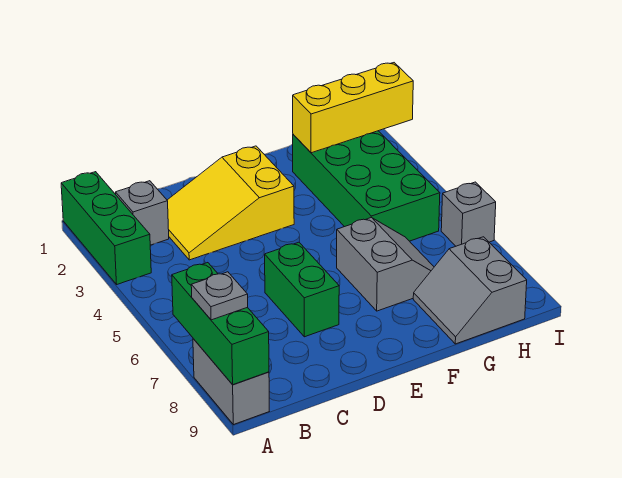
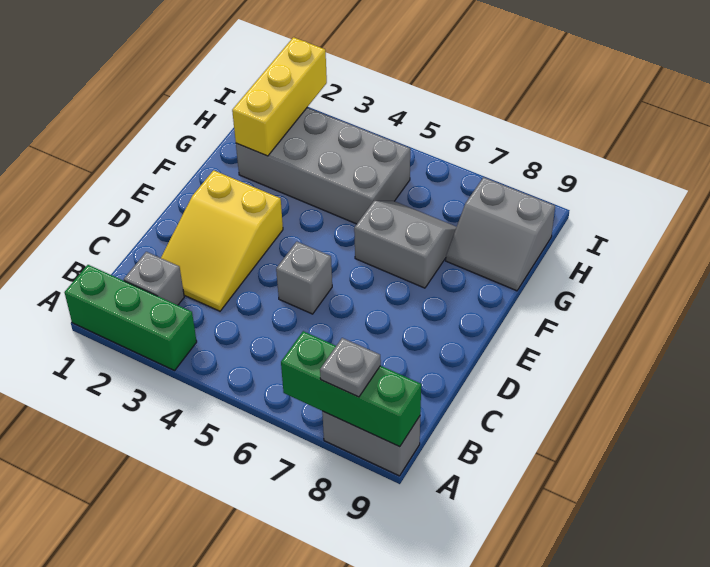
green brick D6:D7 level 1 -> none
green brick G2:H5 level 1 -> grey brick G2:H5 level 1
grey brick I6 level 1 -> grey brick D5 level 1

